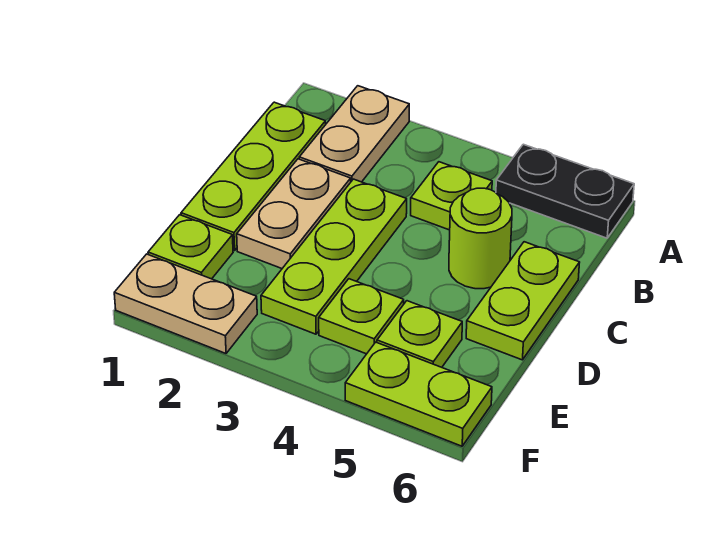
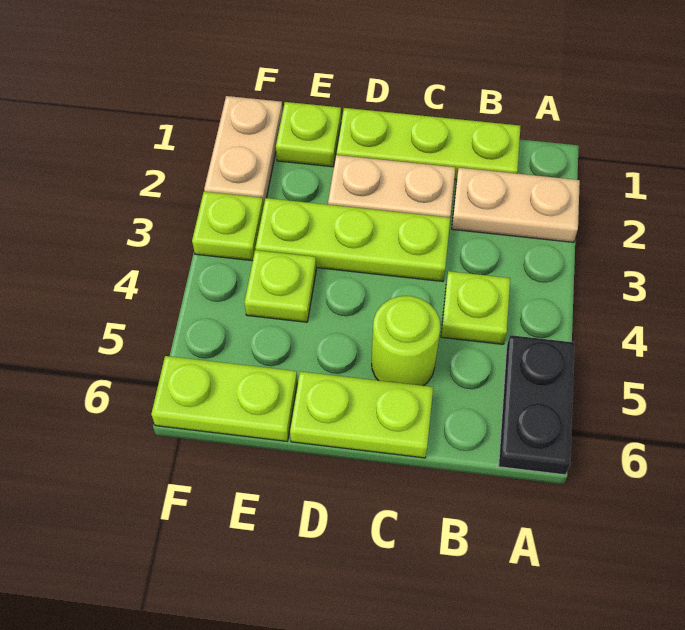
lime plate E5 level 1 -> lime plate F3 level 1
lime plate F5:F6 level 1 -> lime plate E6:F6 level 1

